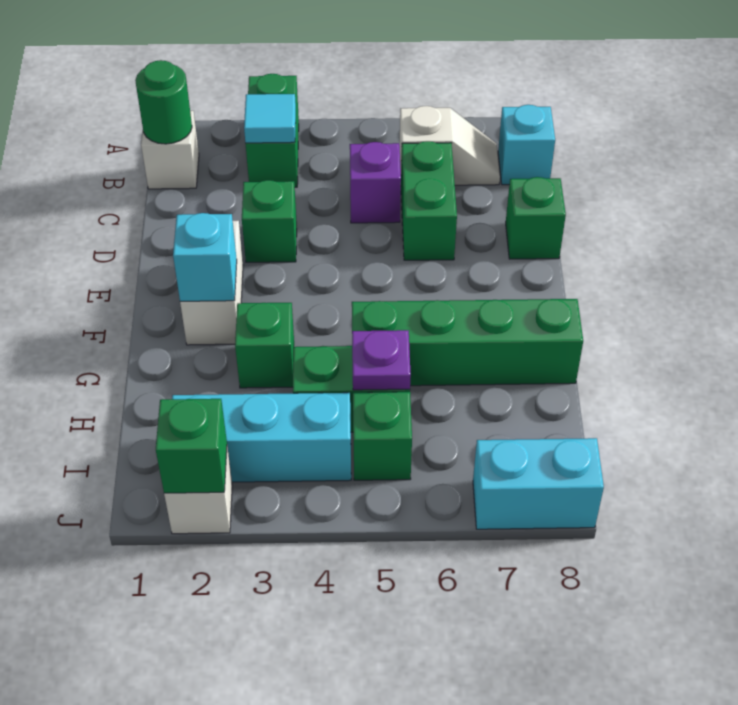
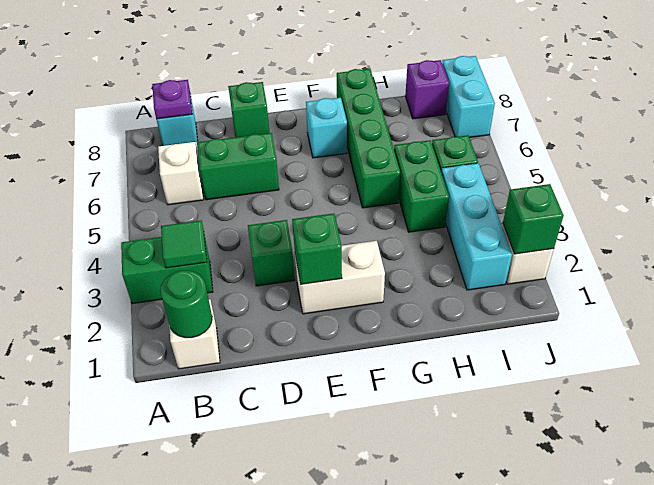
cyan tile B3 level 2 -> green tile B3 level 2
purple brick C5 level 1 -> purple brick I8 level 1
cyan brick F2 level 2 -> cyan brick F7 level 1
green brick G3 level 1 -> green brick E2 level 2
purple plate H5 level 2 -> purple plate B8 level 2

